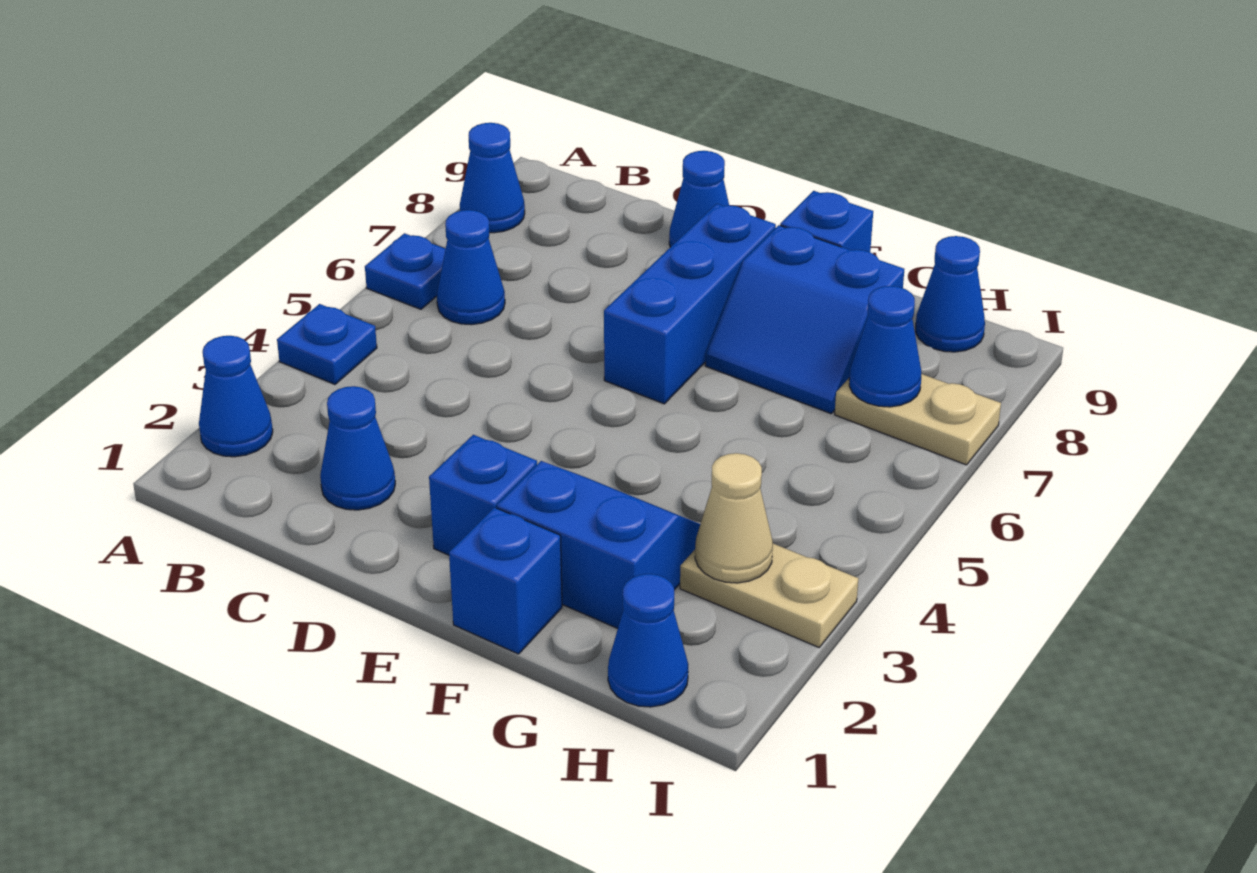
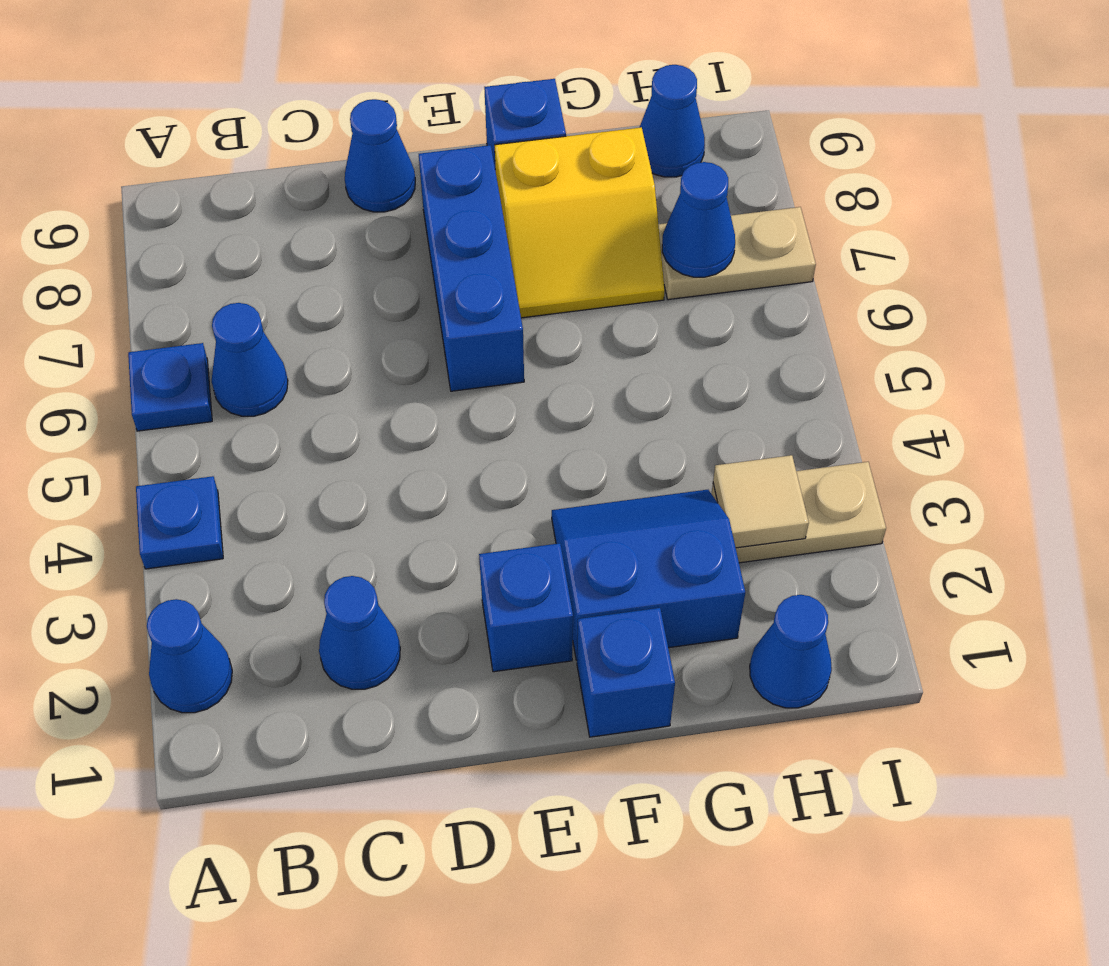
blue cone A8 level 1 -> none
blue slope F7:G8 level 1 top 8 -> yellow slope F7:G8 level 1 top 8
tan cone H3 level 2 -> tan tile H3 level 2

